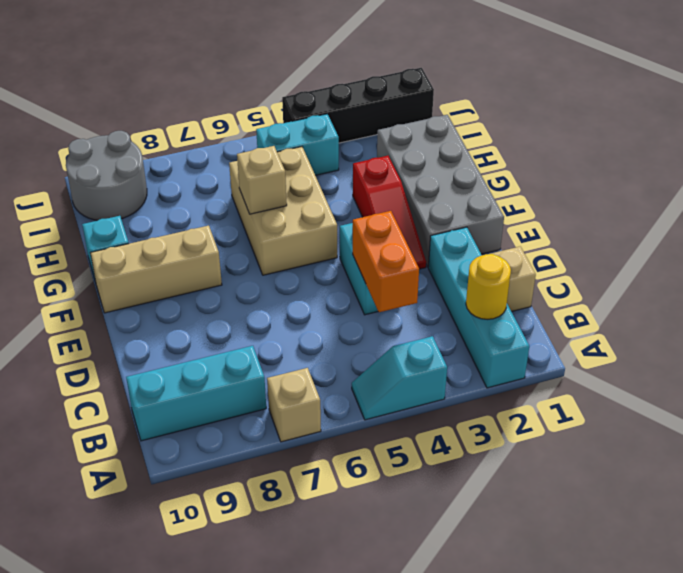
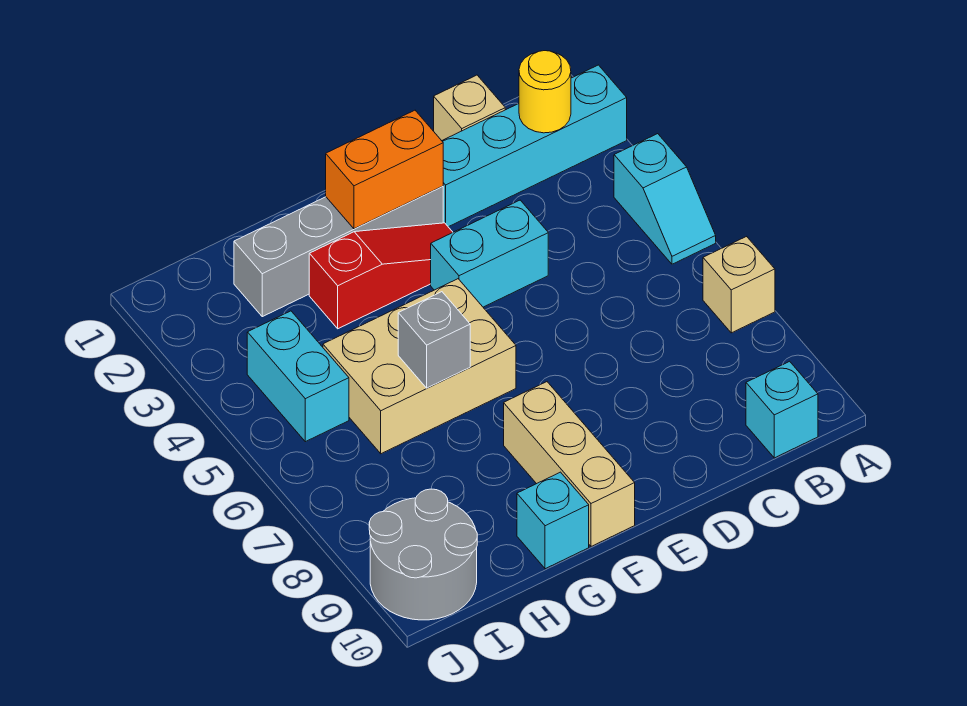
cyan brick B8:B10 level 1 -> cyan brick B10 level 1
orange brick C4:D4 level 2 -> orange brick E2:F2 level 2
grey brick E1:H2 level 1 -> grey brick E2:H2 level 1
tan brick G6 level 2 -> grey brick G6 level 2
black brick J1:J4 level 1 -> none

